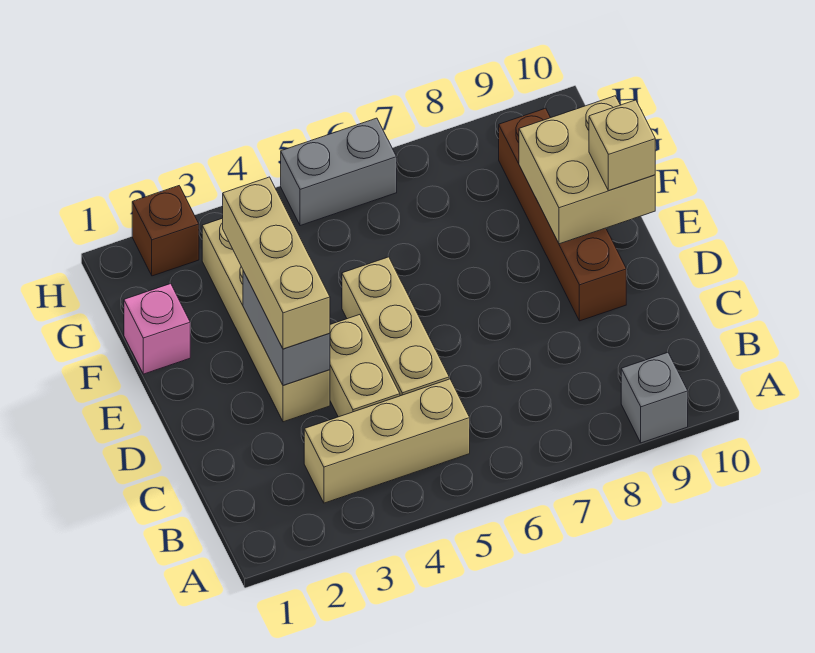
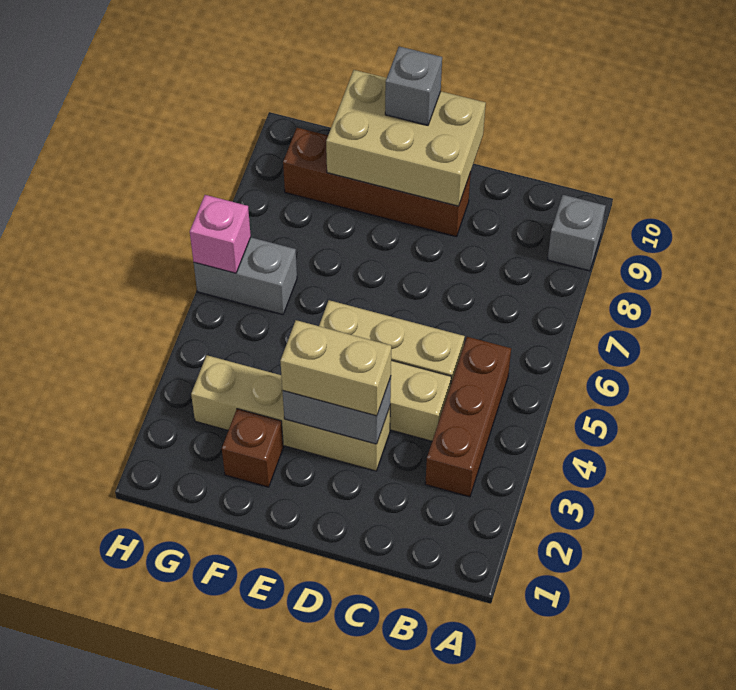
tan brick B3:B5 level 1 -> brown brick B3:B5 level 1
tan brick D3:F3 level 3 -> tan brick D3:E3 level 3
tan brick E9:F10 level 2 -> tan brick D9:F10 level 2
tan brick E10 level 3 -> grey brick E10 level 3
pink brick F1 level 1 -> pink brick H6 level 2
brown brick H2 level 1 -> brown brick F2 level 1
grey brick H5:H6 level 1 -> grey brick G6:H6 level 1

